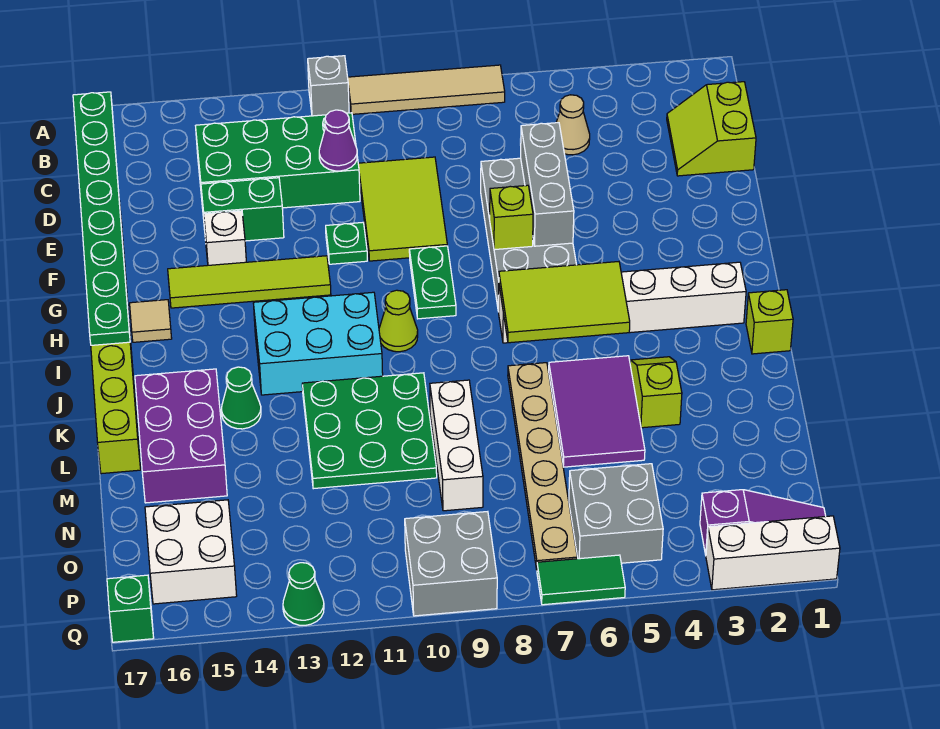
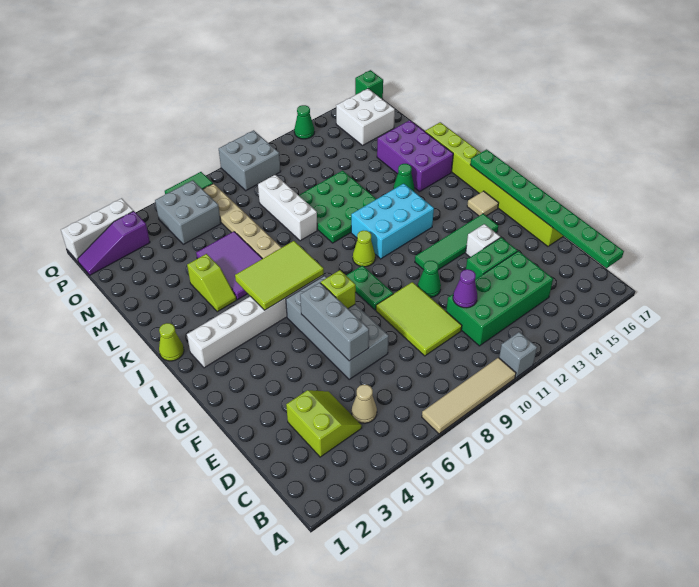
lime slope C1:D2 level 1 top 1 -> lime slope C3:D4 level 1 top 3
green plate F11 level 1 -> green cone F11 level 1
lime tile G12:G15 level 1 -> green tile G12:G15 level 1
lime brick J1 level 1 -> lime cone J1 level 1

